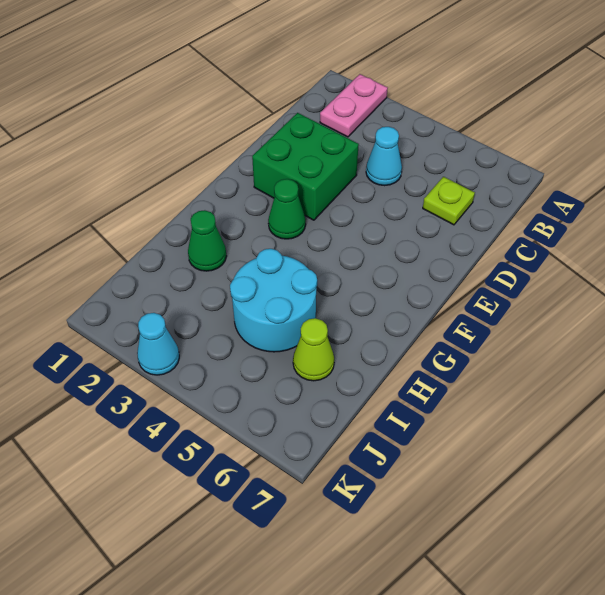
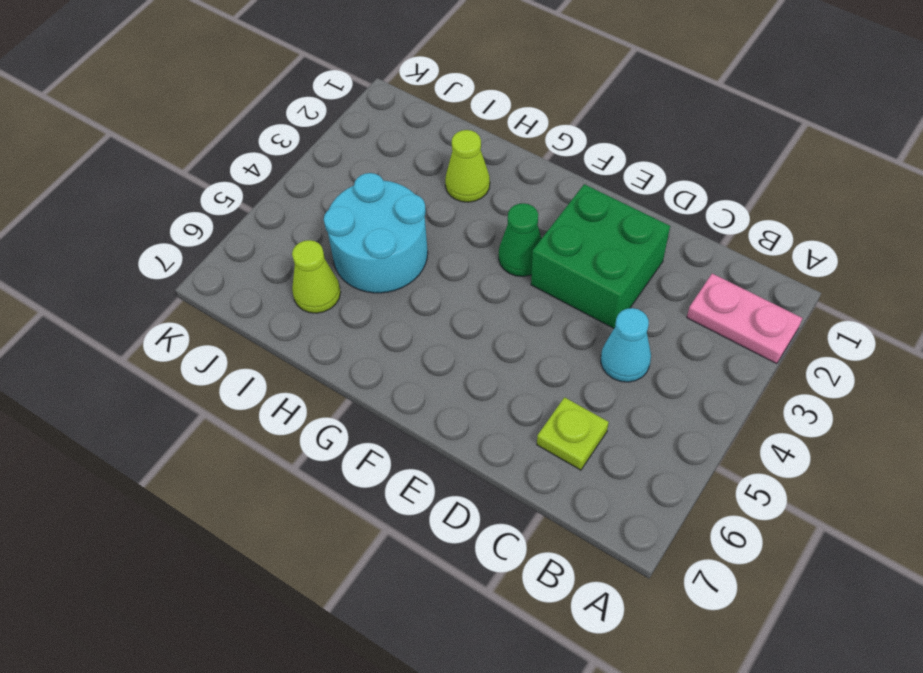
green cone H2 level 1 -> lime cone H2 level 1
cyan cone K3 level 1 -> none

